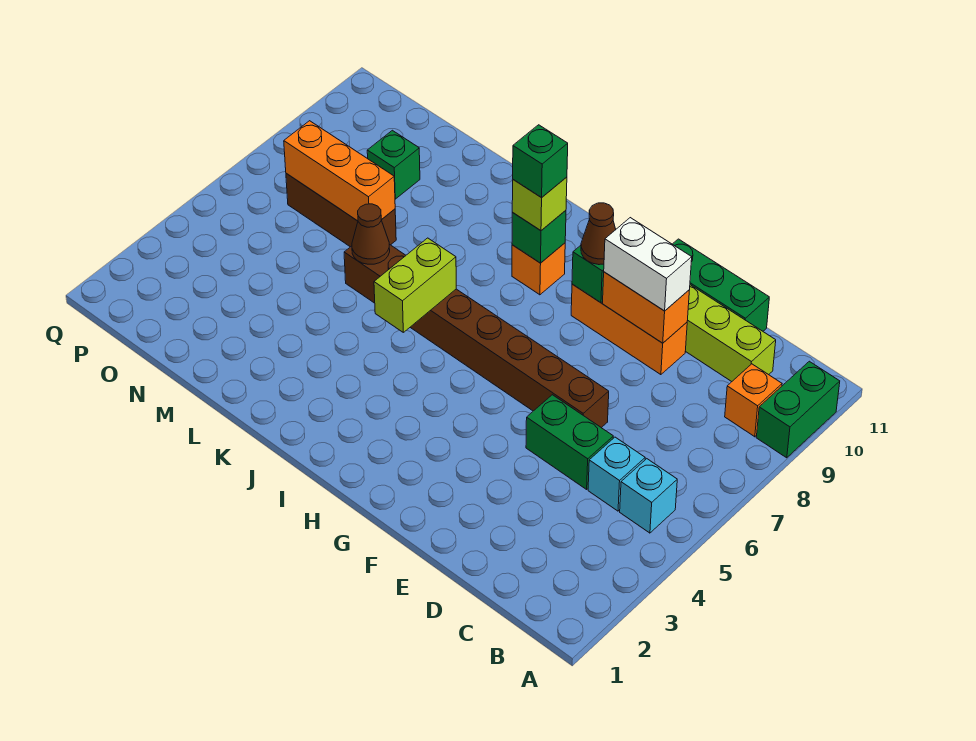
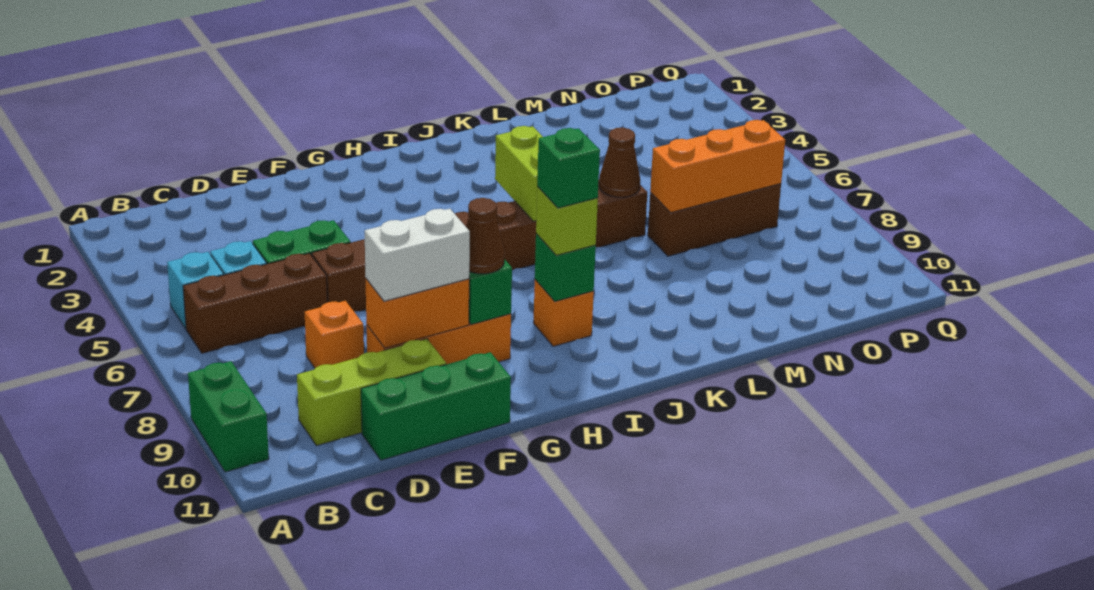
none -> brown brick B6:D6 level 1
orange brick B9 level 1 -> orange brick D8 level 1
green brick N9 level 1 -> none

